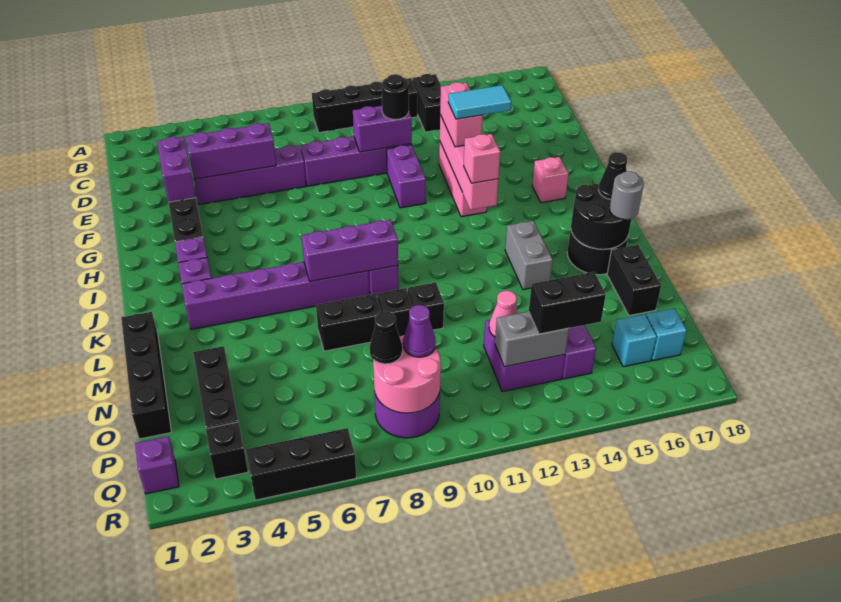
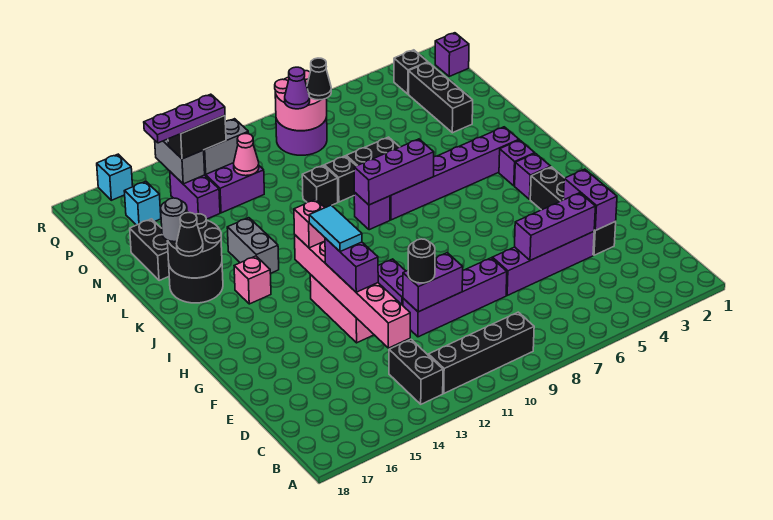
pink brick F13:I13 level 2 -> pink brick D13:I13 level 2
pink brick F13:G13 level 3 -> purple brick F13:G13 level 3
cyan tile G13:G14 level 4 -> cyan tile G13:H13 level 4
pink brick H16 level 1 -> pink brick J15 level 1
black brick L1:O1 level 1 -> none
none -> purple plate P13:P15 level 4
none -> grey brick P14:Q14 level 2
cyan brick P17 level 1 -> cyan brick R16 level 1
black brick R4:R6 level 1 -> none

